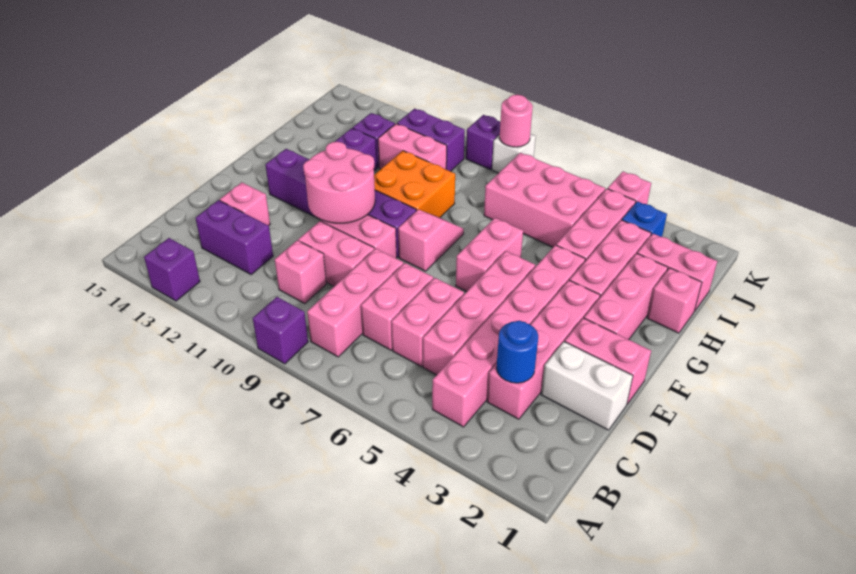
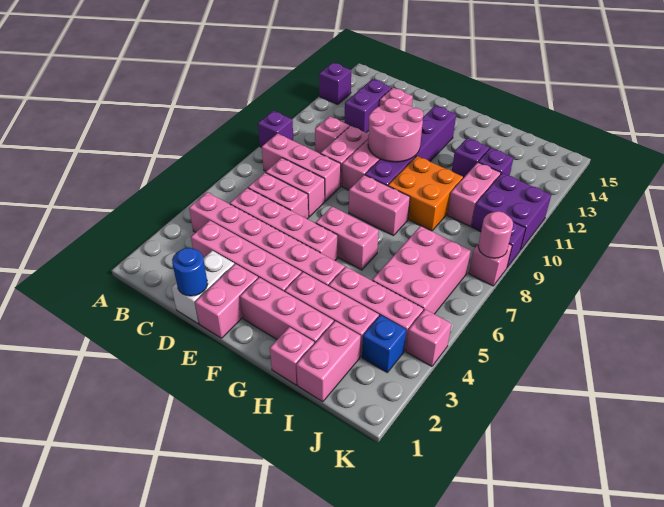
blue round brick C3 level 2 -> blue round brick D1 level 2
pink slope F8:G8 level 1 top F -> pink brick F8:G8 level 1
purple brick J10:J11 level 1 -> purple brick J10:K11 level 1
white brick K8 level 1 -> pink brick K8 level 1

